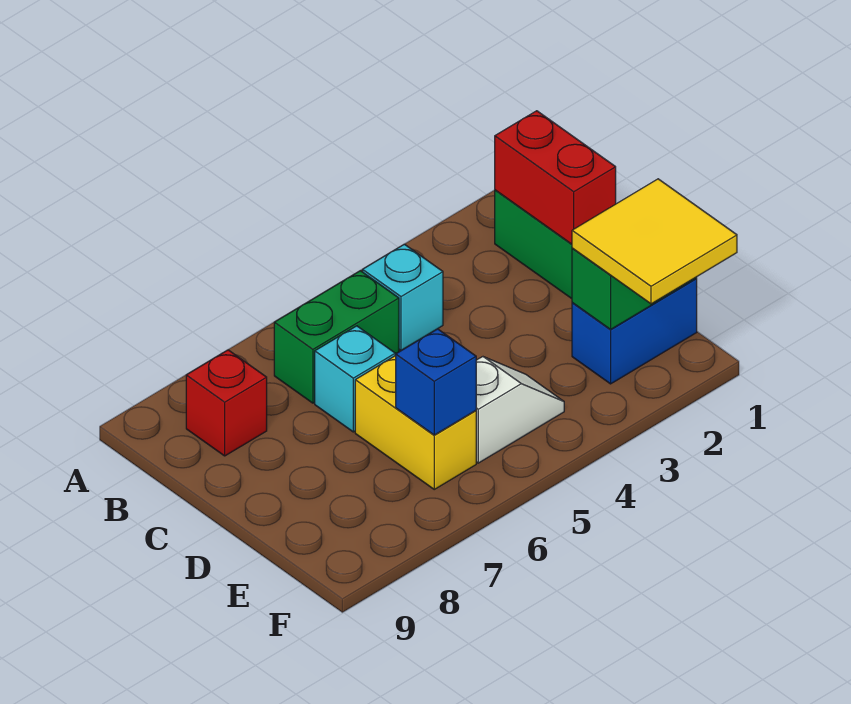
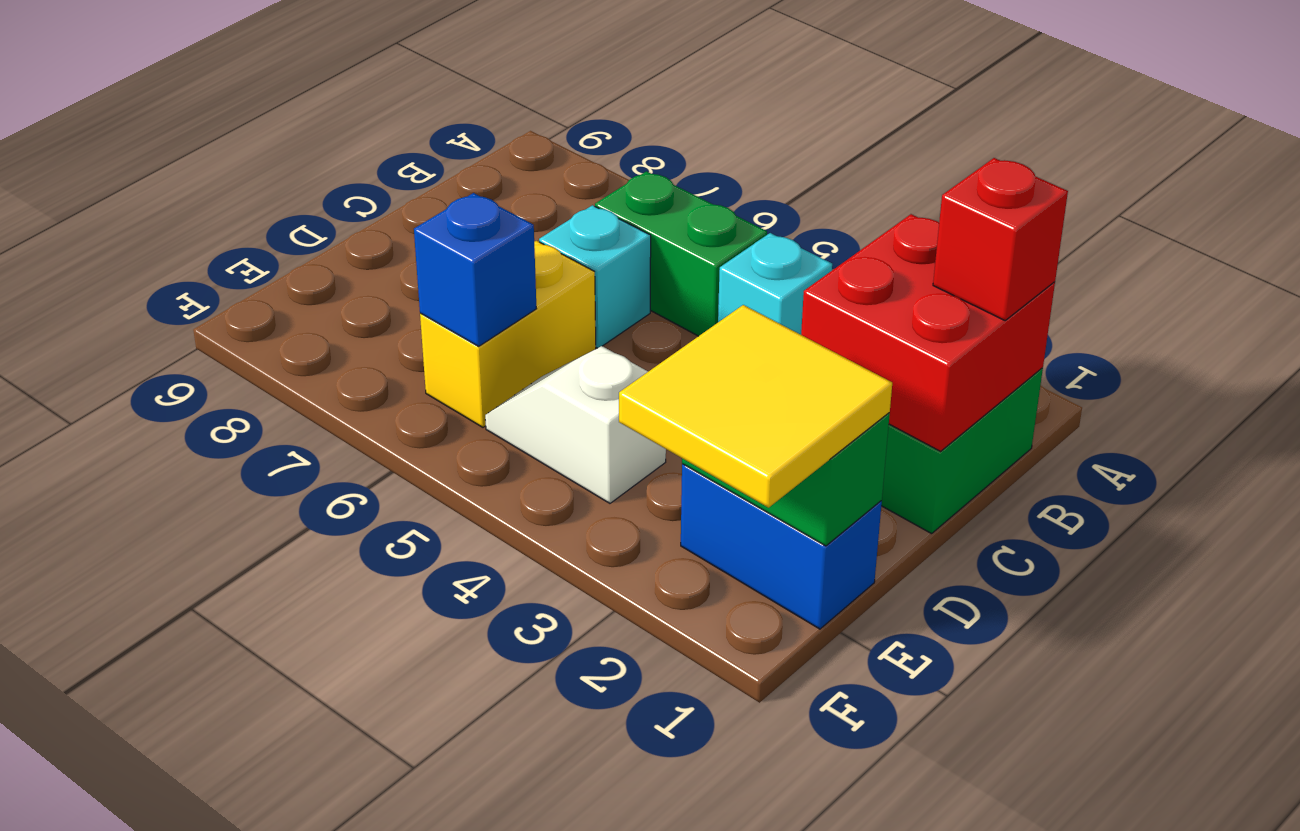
red brick B1:C1 level 2 -> red brick B1:C2 level 2
red brick B8 level 1 -> red brick B1 level 3
white slope E4:E5 level 1 top 5 -> white slope E4:E5 level 1 top 4

